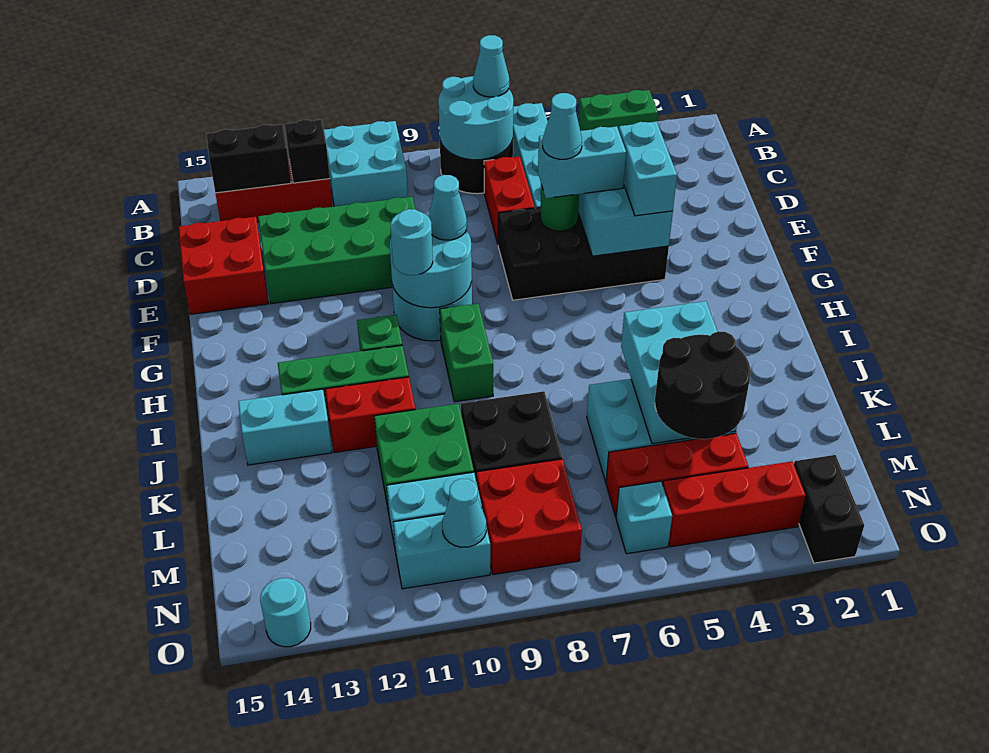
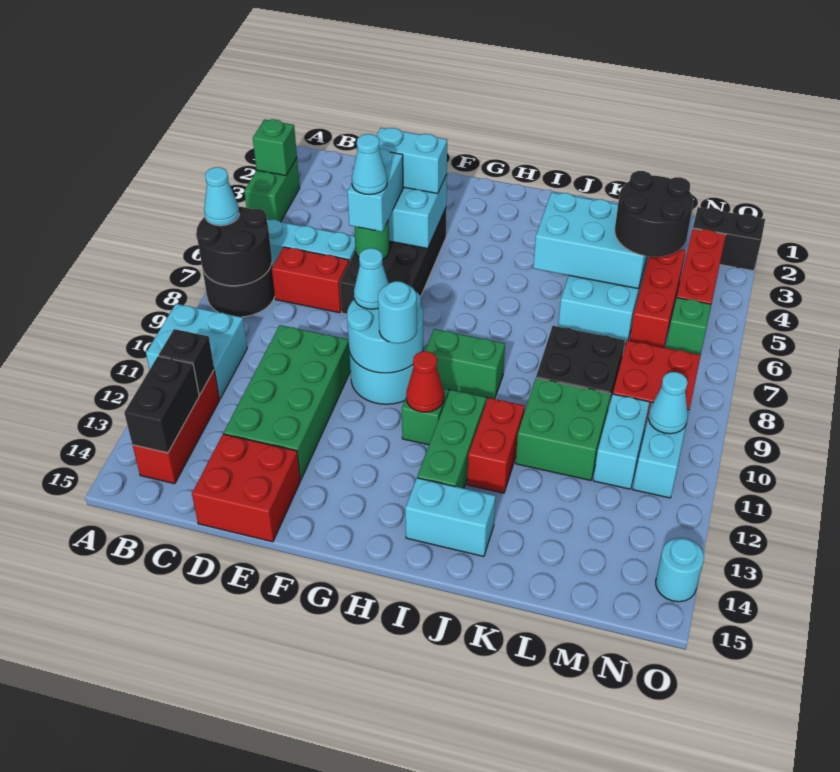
none -> green brick A3 level 2
cyan round brick A7:B8 level 2 -> black round brick A7:B8 level 2
none -> red cone H11 level 2
cyan brick J13:J14 level 1 -> cyan brick I14:J14 level 1
cyan brick N6 level 1 -> green brick N6 level 1

